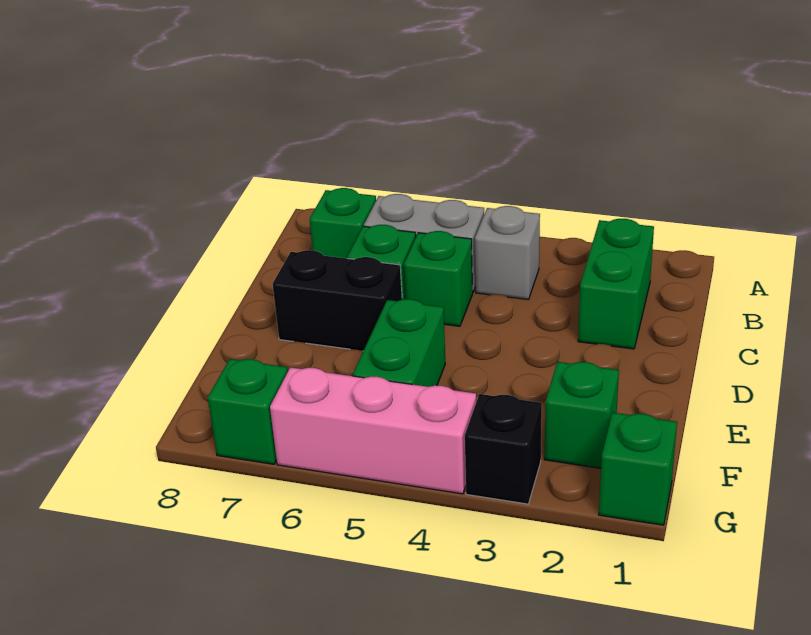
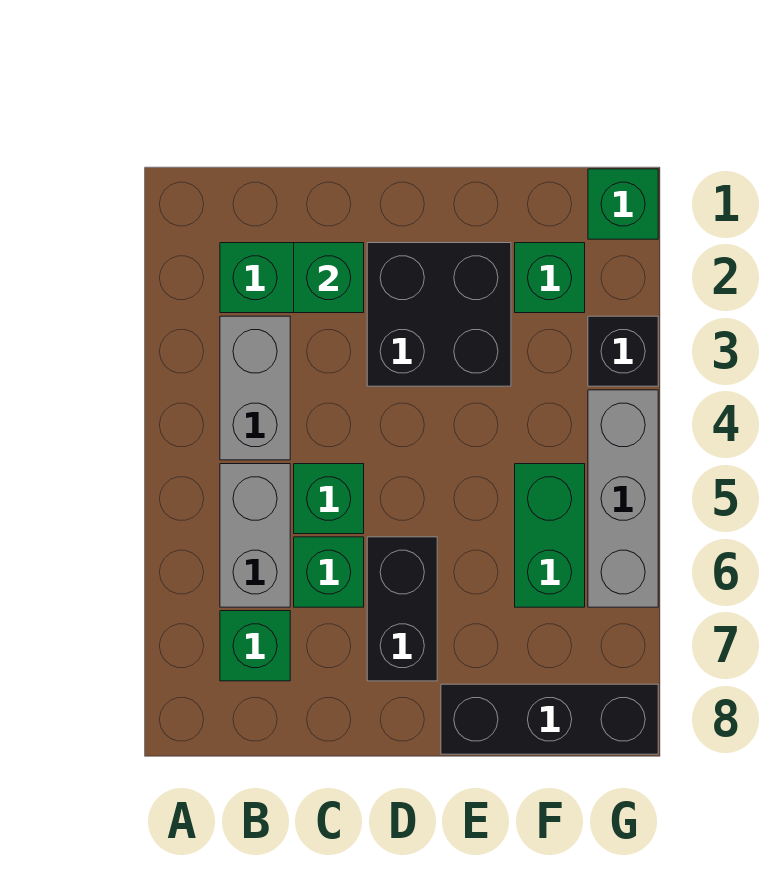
grey brick B4 level 1 -> grey brick B3:B4 level 1
none -> black brick D2:E3 level 1
green brick E5:F5 level 1 -> green brick F5:F6 level 1
none -> black brick E8:G8 level 1
pink brick G4:G6 level 1 -> grey brick G4:G6 level 1
green brick G7 level 1 -> green brick C2 level 2

